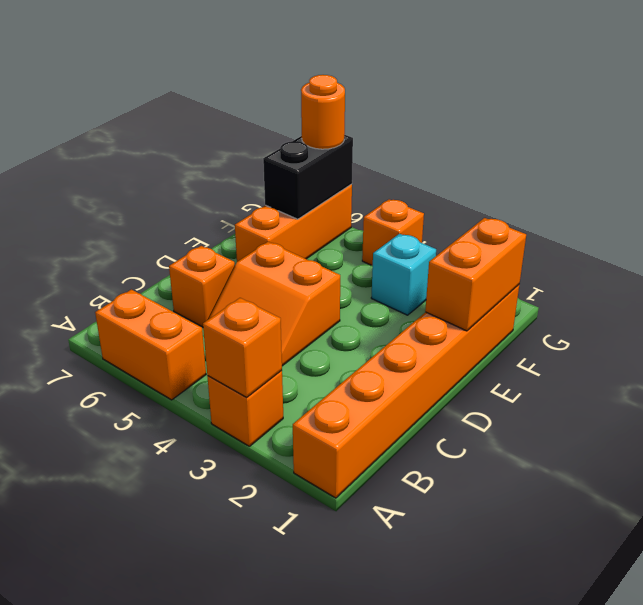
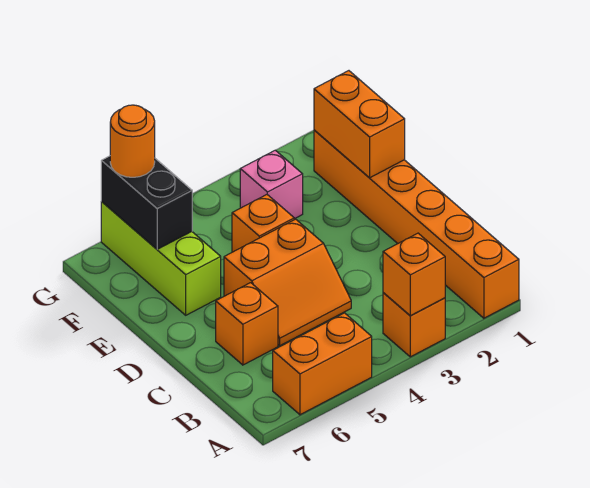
orange brick E6:G6 level 1 -> lime brick E6:G6 level 1
cyan brick F3 level 1 -> pink brick F3 level 1
orange brick G4 level 1 -> orange brick E4 level 1

